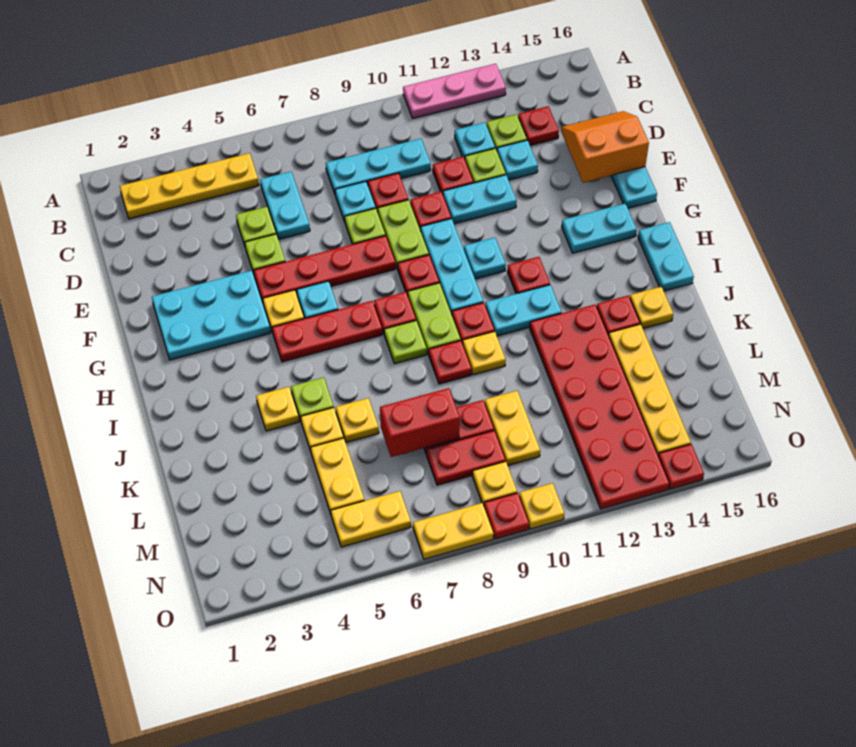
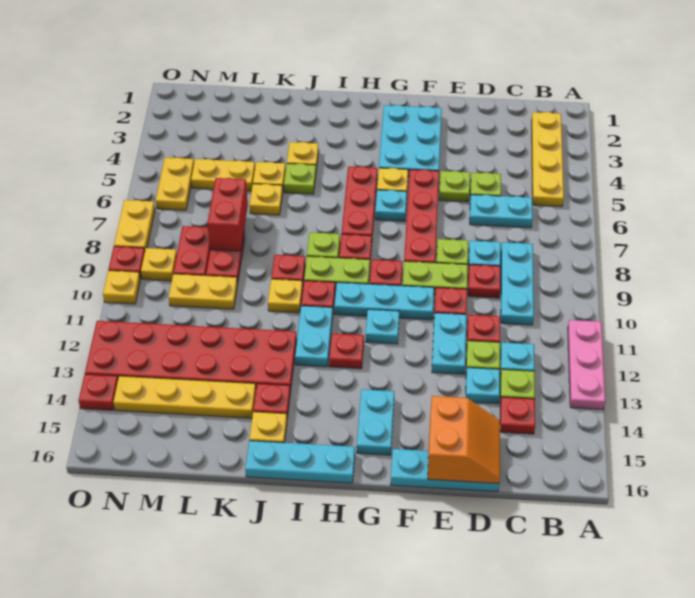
cyan plate H16:I16 level 1 -> cyan plate H16:J16 level 1

